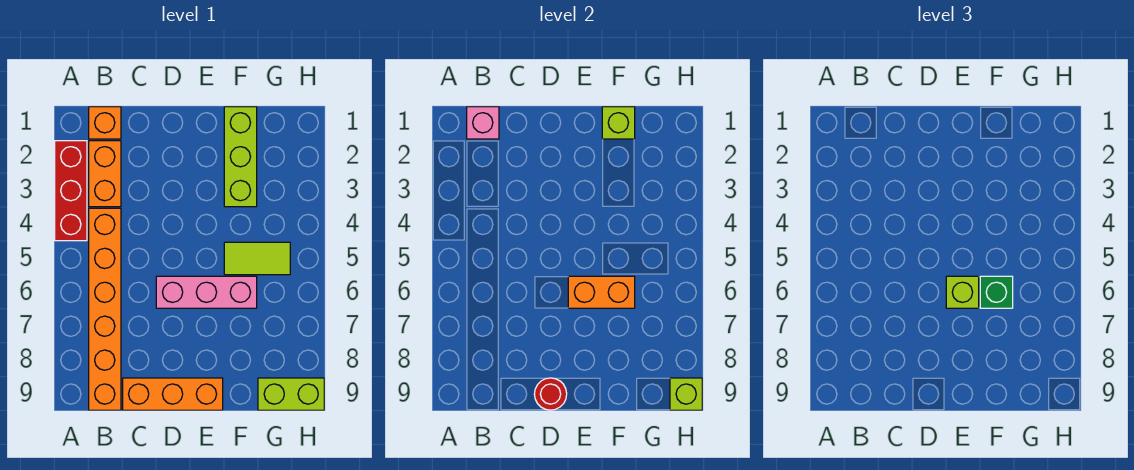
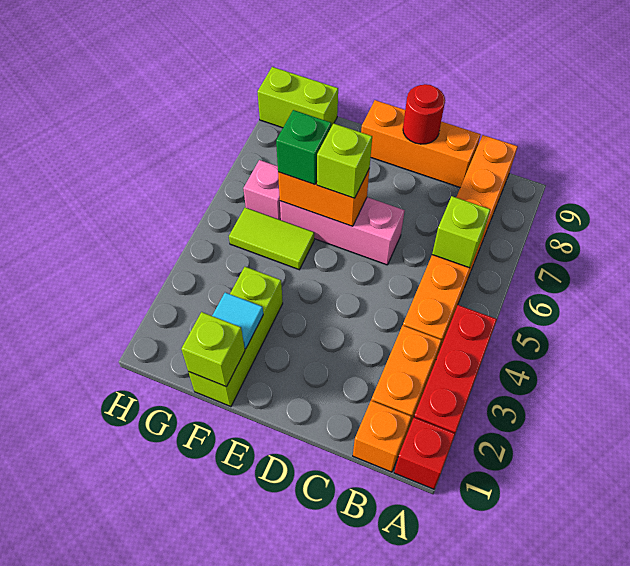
none -> red brick A1 level 1
pink brick B1 level 2 -> pink brick G6 level 1
none -> cyan tile F2 level 2
lime brick H9 level 2 -> lime brick B6 level 2

